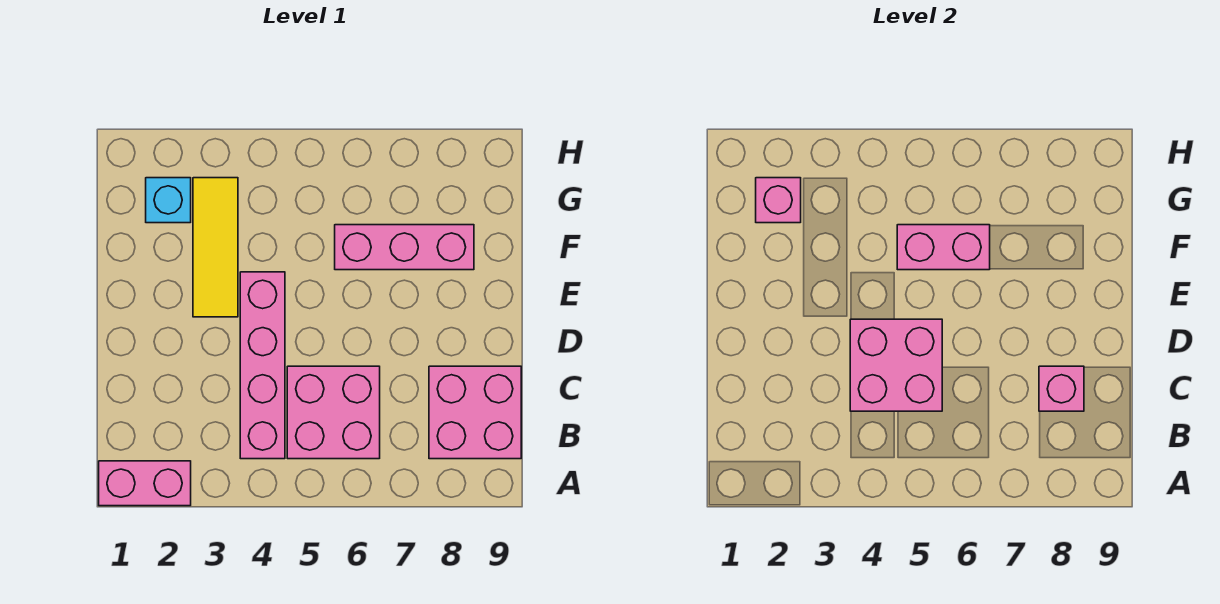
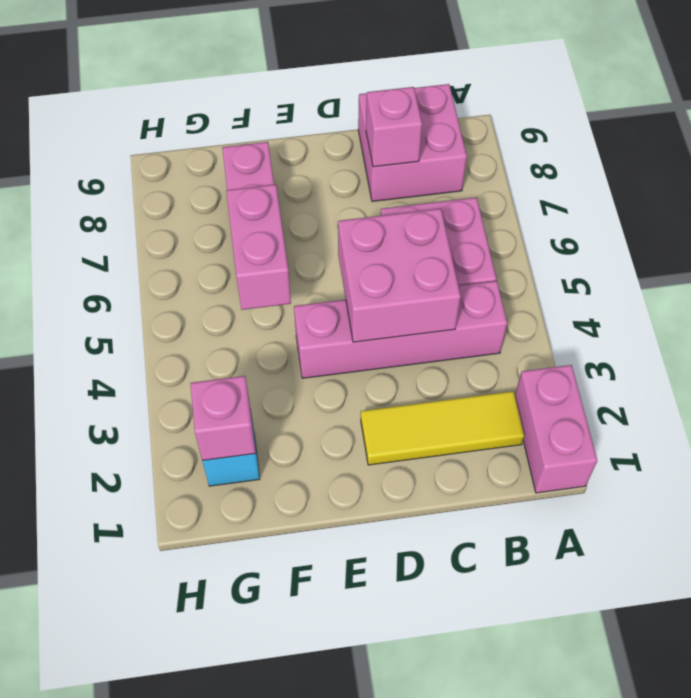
yellow tile E3:G3 level 1 -> yellow tile B2:D2 level 1

